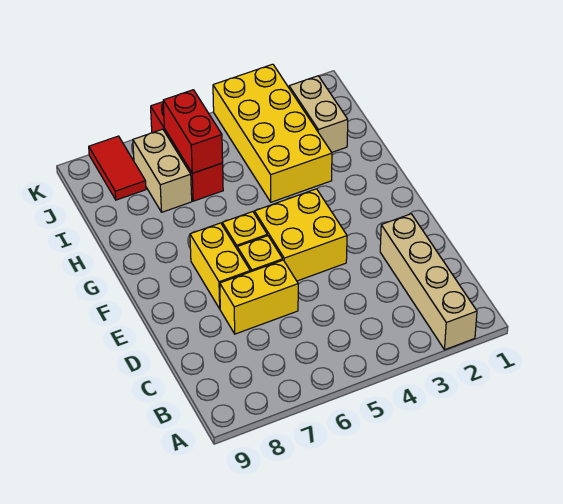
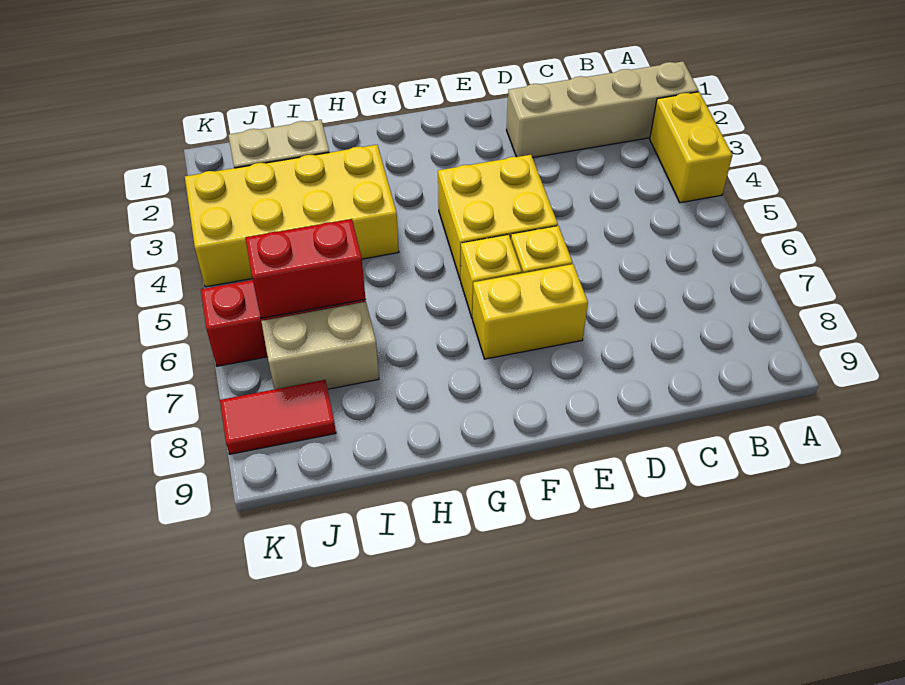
yellow brick D6:D7 level 1 -> yellow brick A3:A4 level 1

